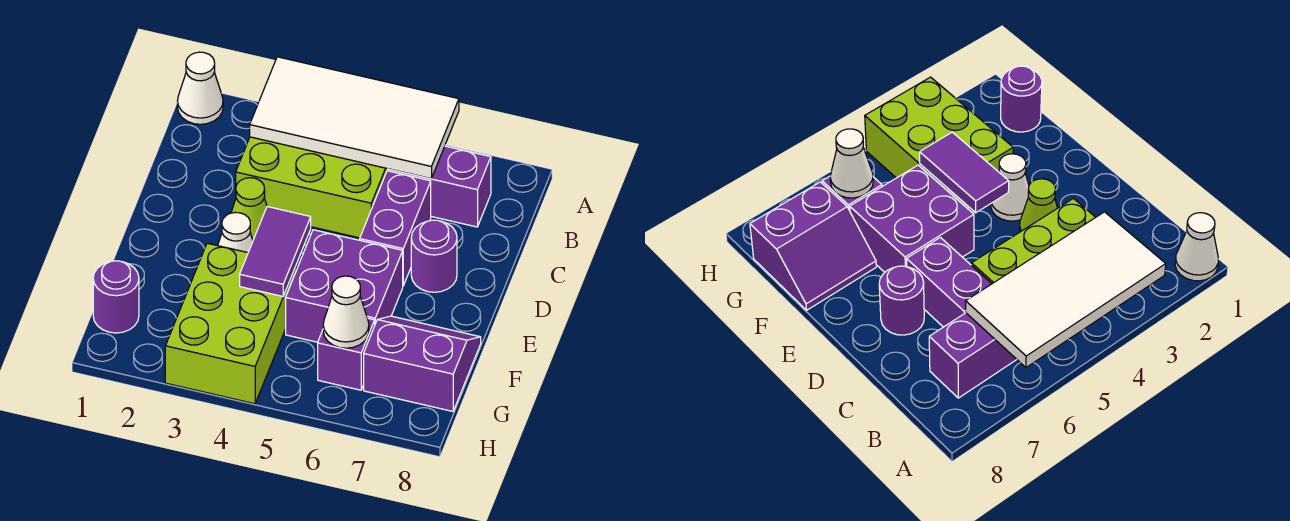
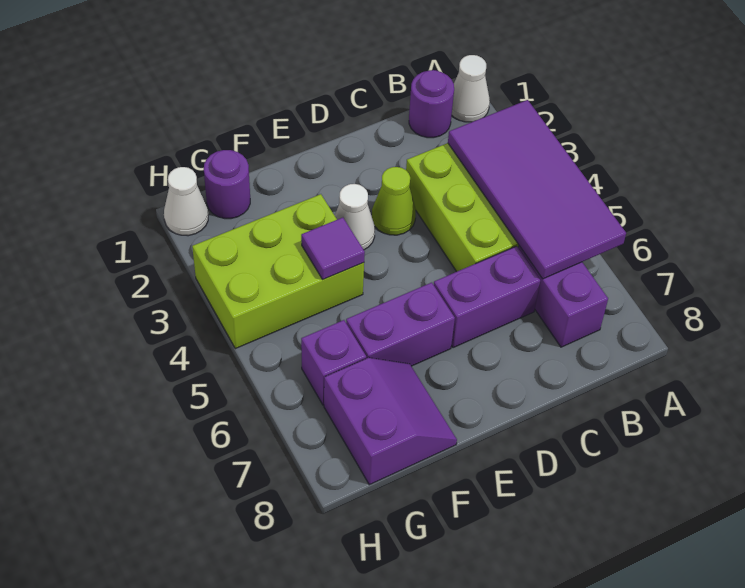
white tile A3:B6 level 2 -> purple tile A3:B6 level 2
purple round brick D7 level 1 -> purple round brick B1 level 1
purple tile E4:F4 level 2 -> purple tile F4 level 2
purple brick E5:F6 level 1 -> purple brick E6:F6 level 1
white cone G6 level 2 -> white cone H1 level 1

